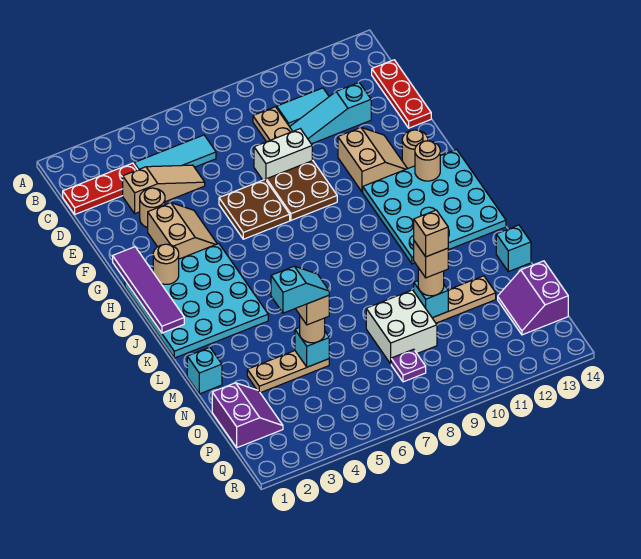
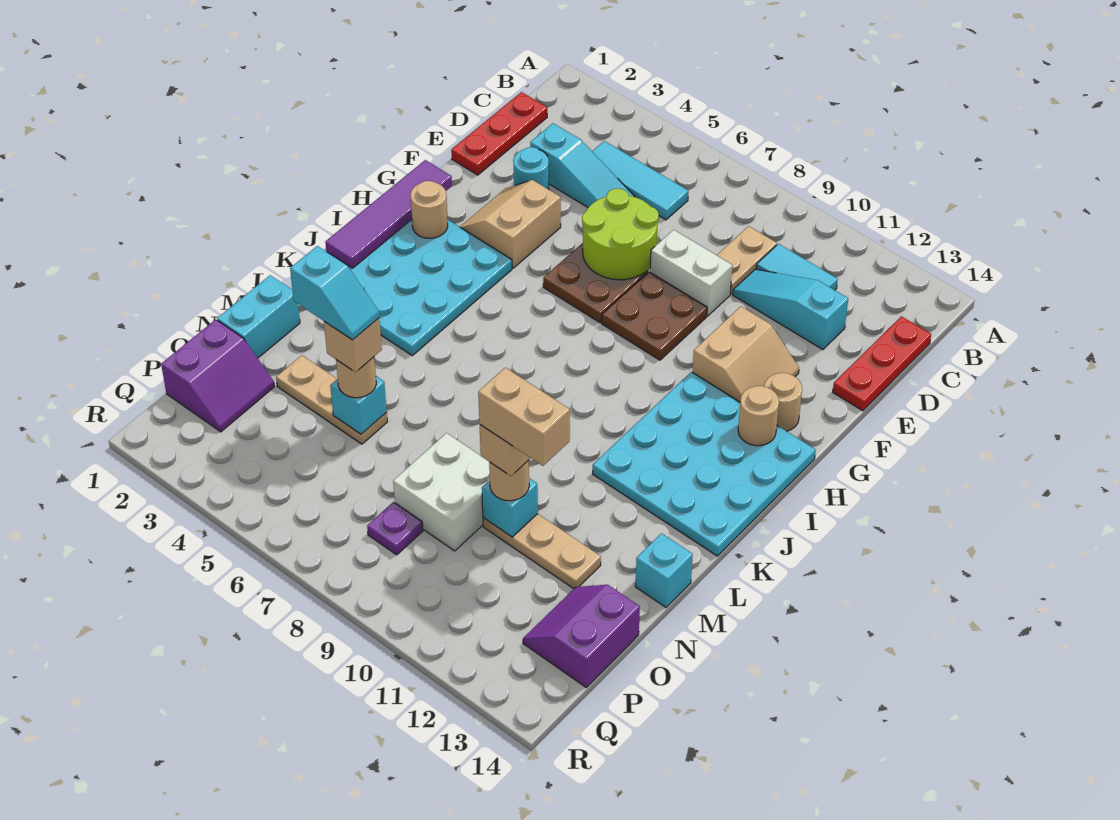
red plate C1:C3 level 1 -> red plate C1:E1 level 1
tan slope D3:D5 level 1 top 3 -> cyan slope D3:D5 level 1 top 3
tan round brick E3 level 1 -> cyan round brick E3 level 1
none -> lime round brick E6:F7 level 2
tan slope F3:G4 level 1 top 3 -> tan slope F3:G4 level 1 top 4
cyan brick M1 level 1 -> cyan brick M1:N1 level 1
tan brick N10 level 5 -> tan brick N10:N11 level 5

